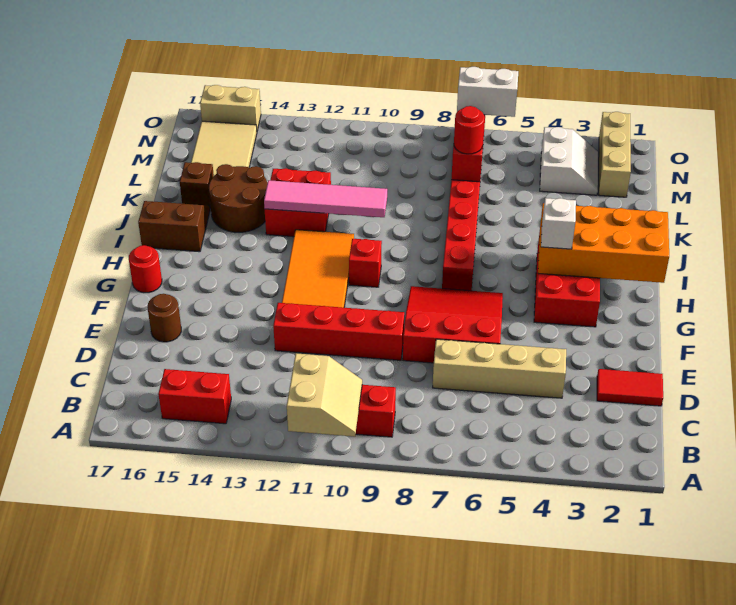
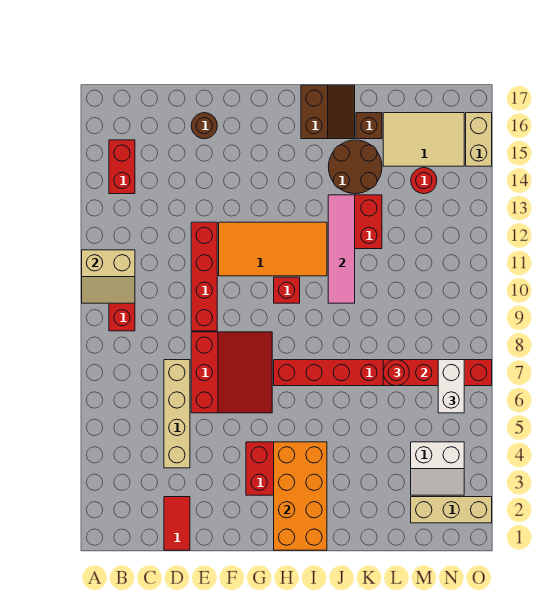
red round brick G17 level 1 -> red round brick M14 level 1
white brick H4 level 3 -> none

